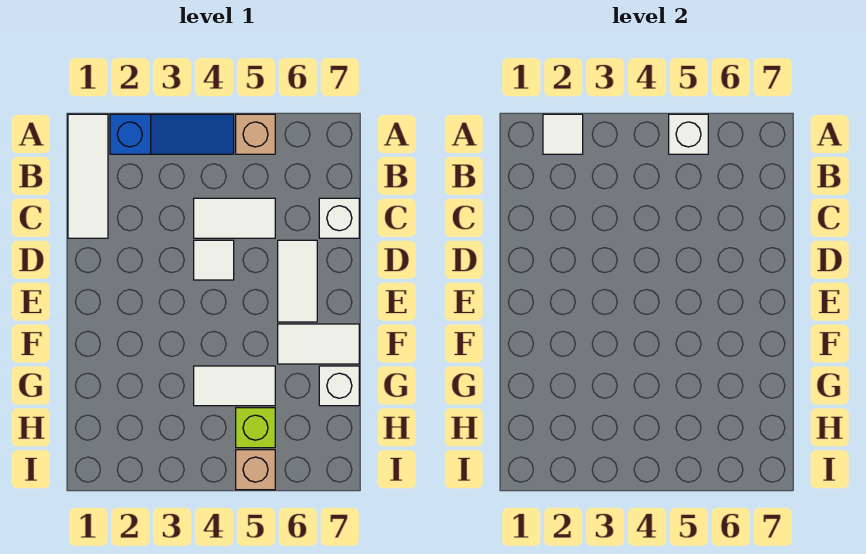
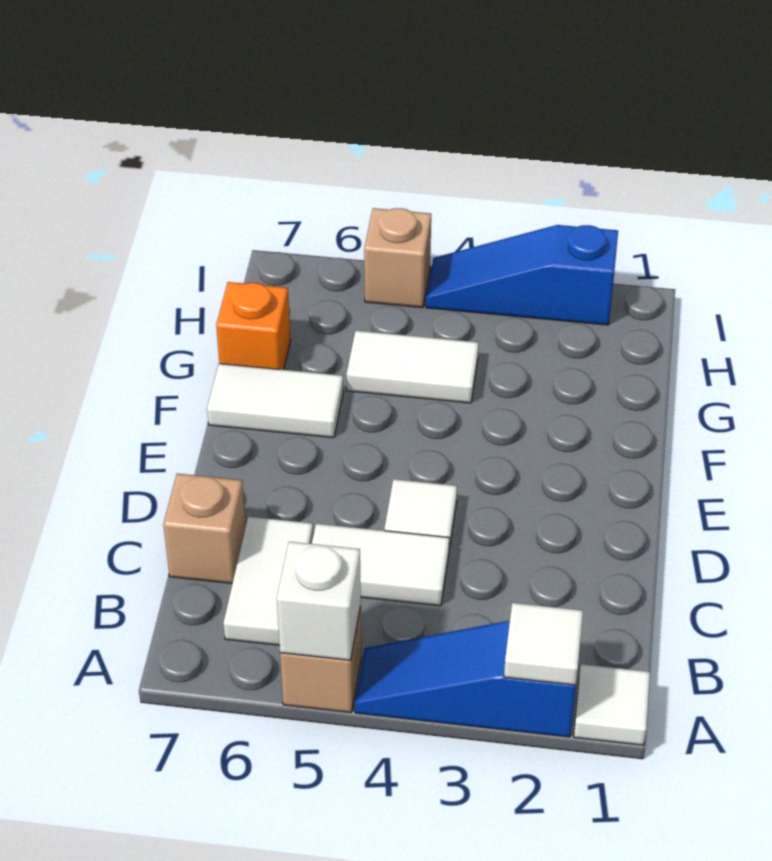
white tile A1:C1 level 1 -> white tile A1 level 1
white brick C7 level 1 -> tan brick C7 level 1
white tile D6:E6 level 1 -> white tile B6:C6 level 1
white brick G7 level 1 -> orange brick G7 level 1
lime brick H5 level 1 -> none
none -> blue slope I2:I4 level 1 top 2

